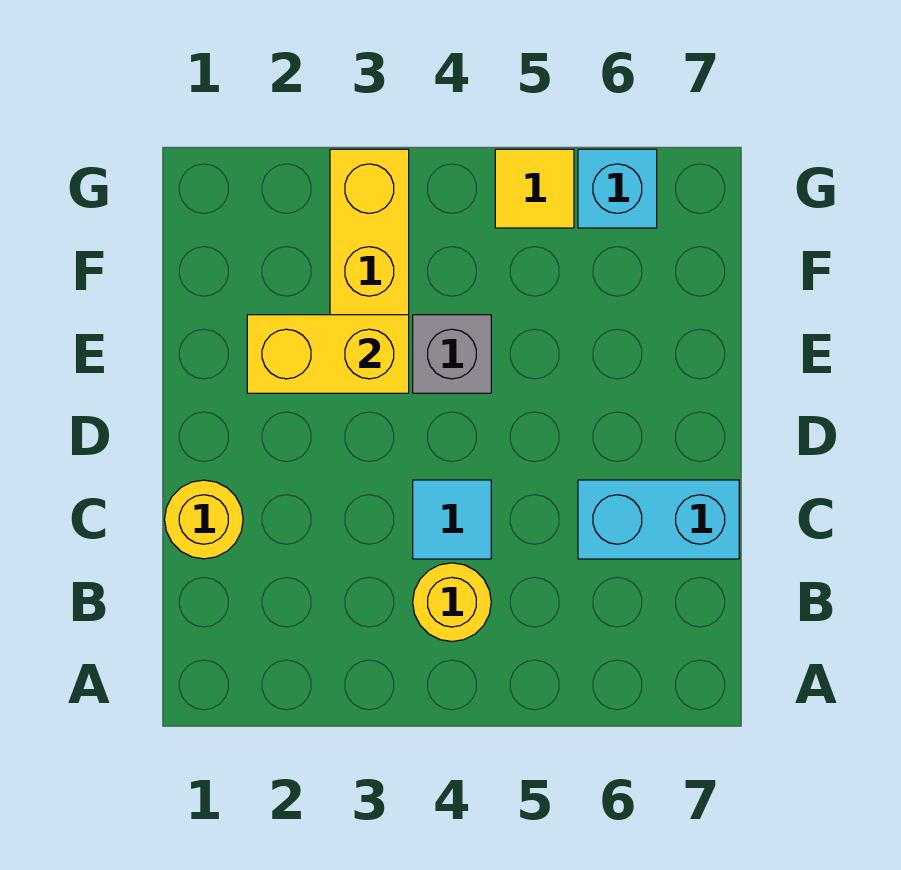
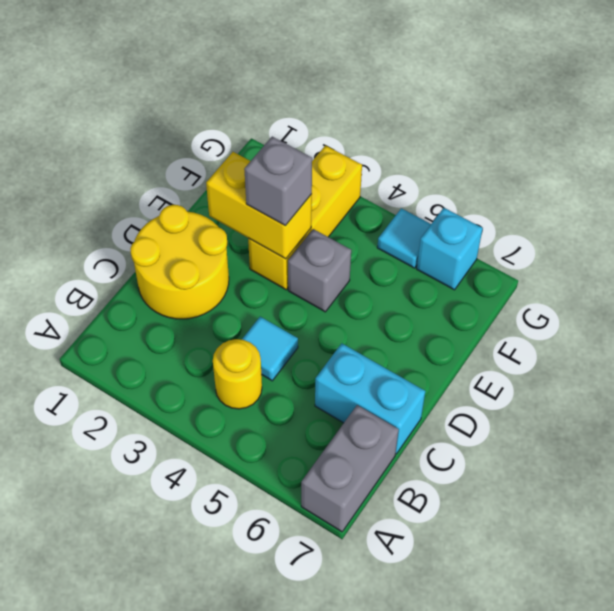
none -> grey brick A7:B7 level 1
yellow round brick C1 level 1 -> yellow round brick C1:D2 level 1
none -> grey brick E3 level 3
yellow tile G5 level 1 -> cyan tile G5 level 1

